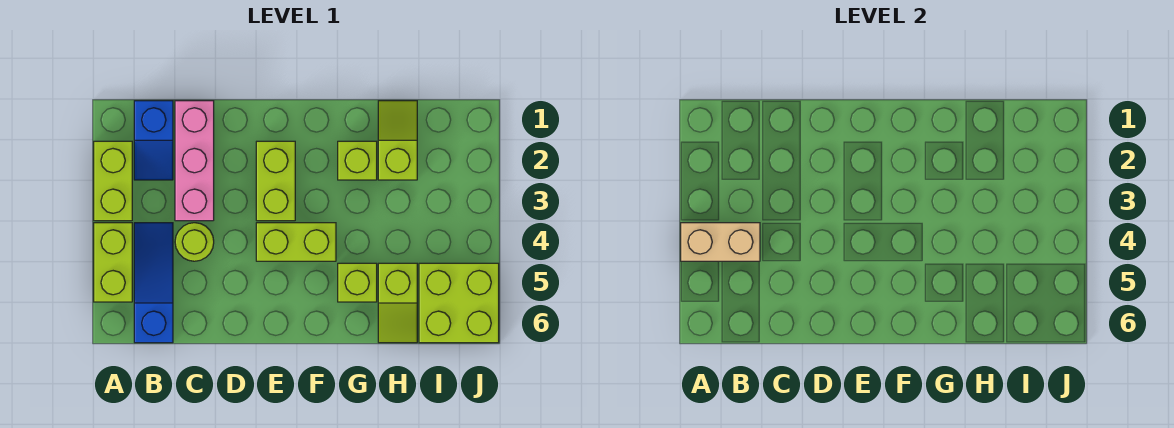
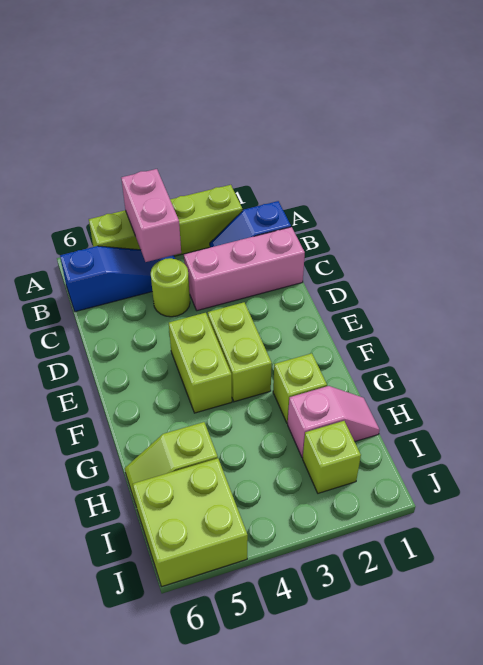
tan brick A4:B4 level 2 -> pink brick A4:B4 level 2
lime brick E2:E3 level 1 -> lime brick E3:F3 level 1
lime brick G5 level 1 -> lime brick I2 level 1
lime slope H1:H2 level 1 top 2 -> pink slope H1:H2 level 1 top 2

